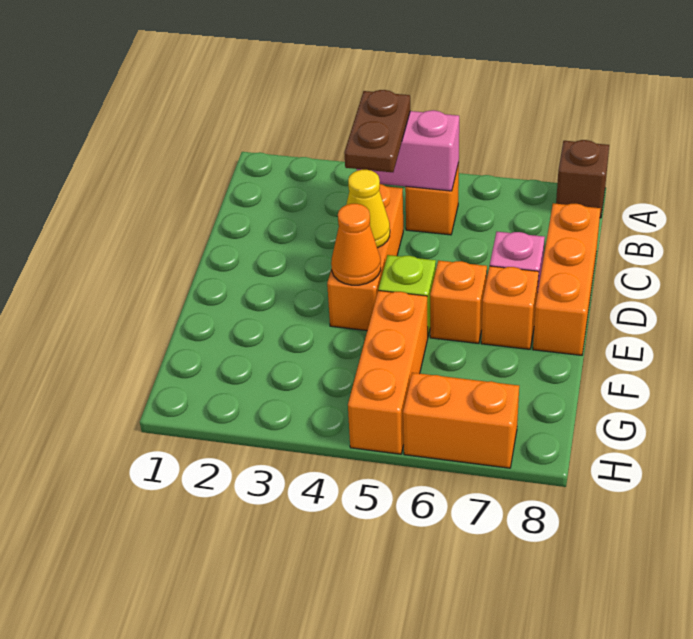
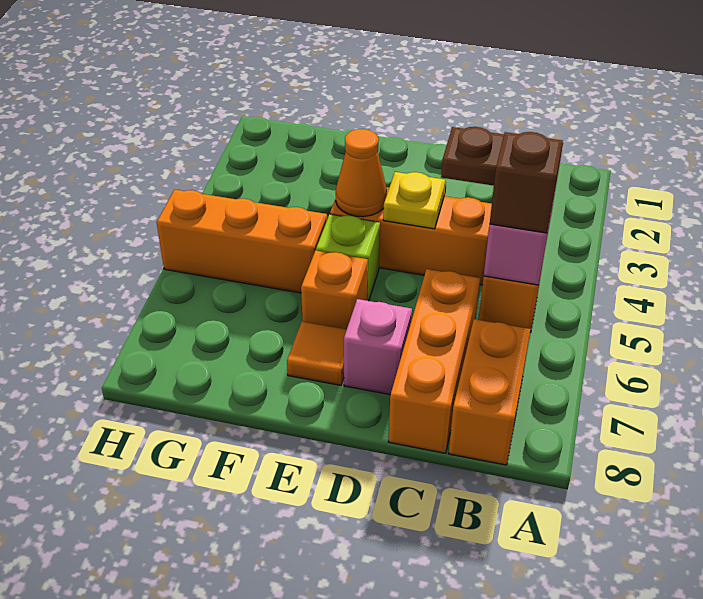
brown brick A8 level 1 -> brown brick B5 level 3
orange brick C8:E8 level 1 -> orange brick C6:C8 level 1
yellow cone D4 level 2 -> yellow plate D4 level 2
orange brick E7 level 1 -> orange tile E7 level 1
orange brick H6:H7 level 1 -> orange brick B7:B8 level 1

